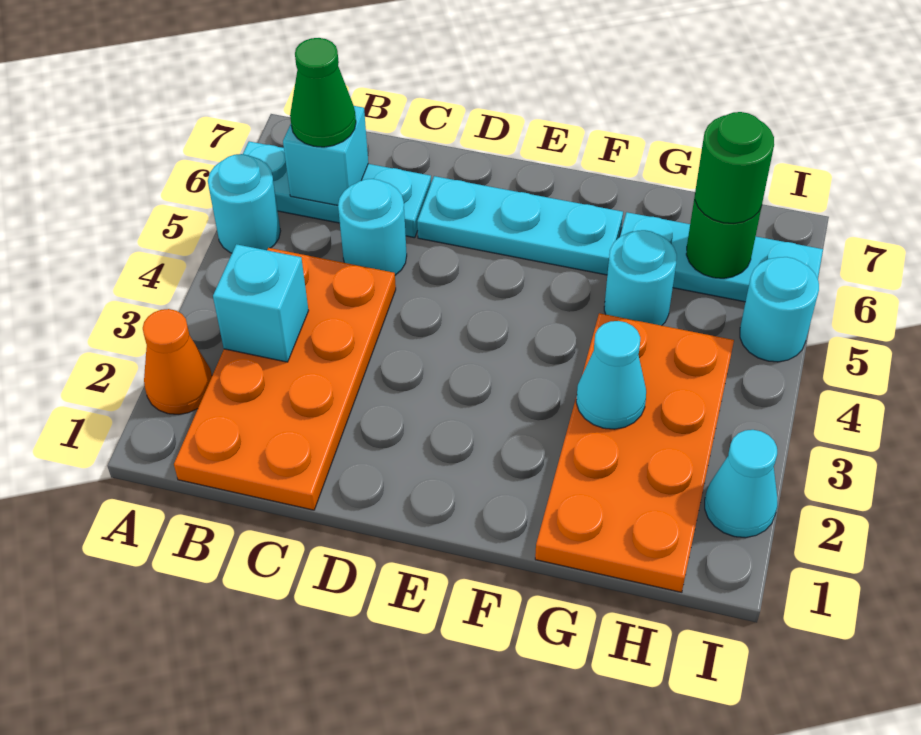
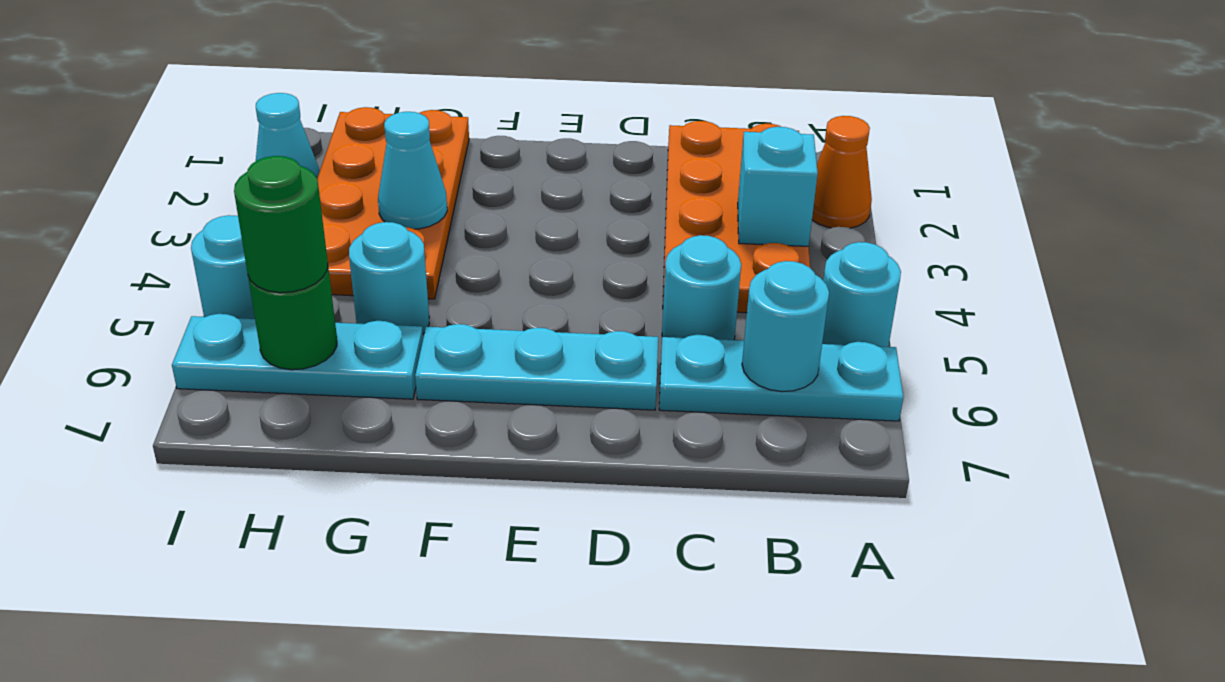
cyan brick B6 level 2 -> cyan round brick B6 level 2
green cone B6 level 3 -> none

